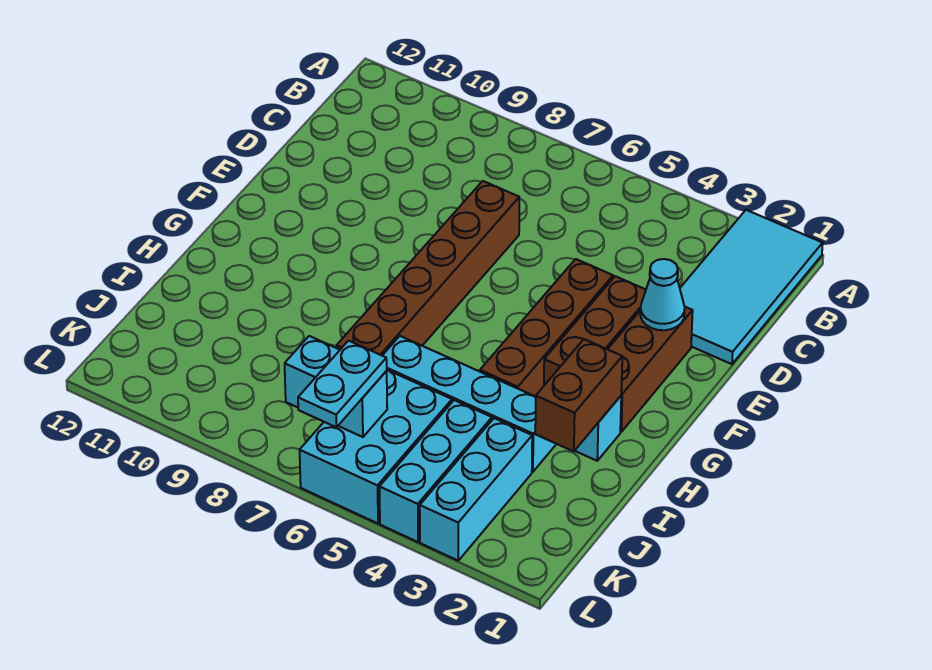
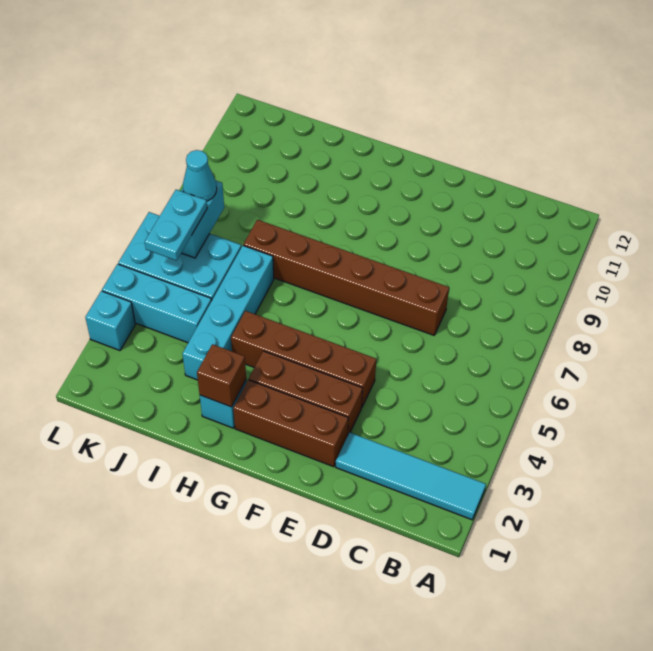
cyan tile A1:D2 level 1 -> cyan tile A2:D2 level 1
cyan cone E2 level 2 -> cyan cone K7 level 3
brown brick H2:I2 level 2 -> brown brick H2 level 2
cyan brick J3:L3 level 1 -> cyan brick L3 level 1
cyan plate K6:L6 level 3 -> cyan plate K5:K6 level 3

